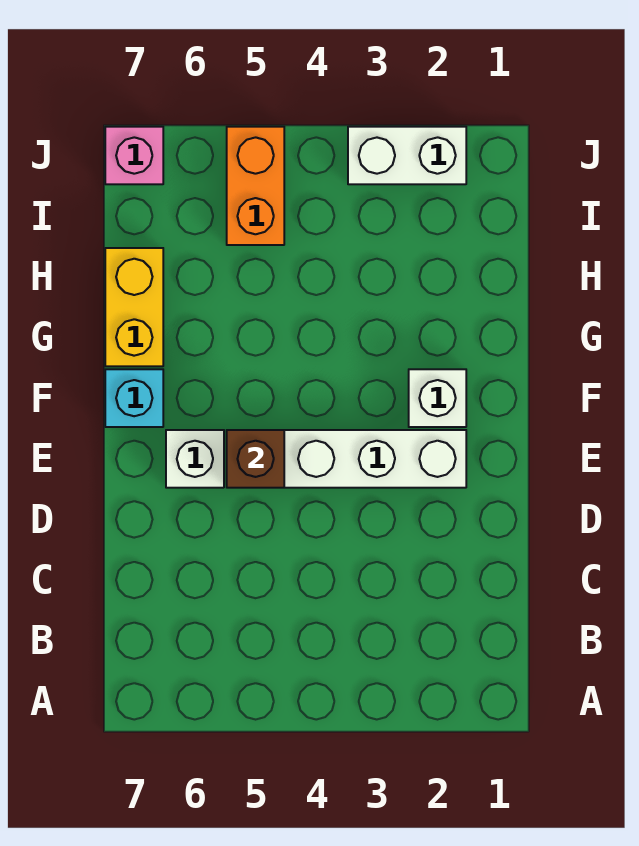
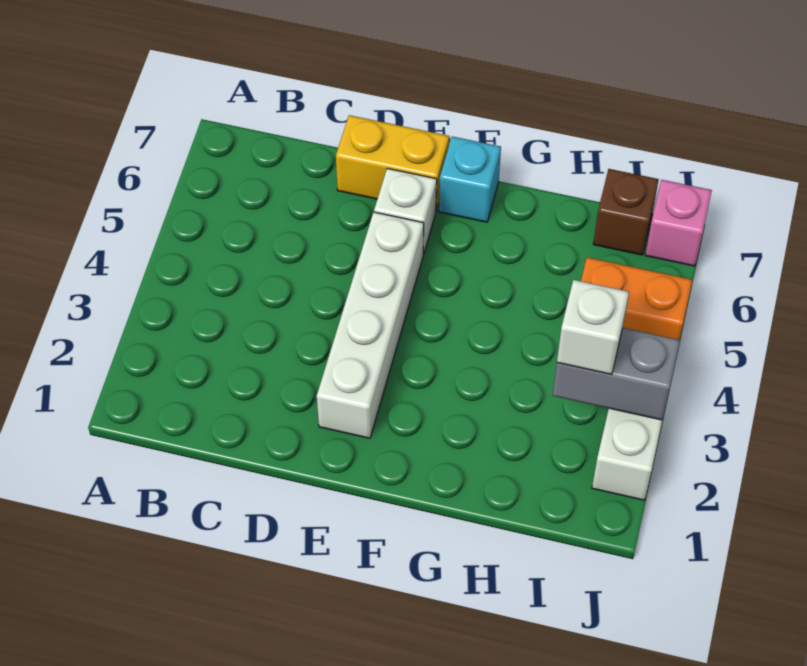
brown brick E5 level 2 -> brown brick I7 level 1
white brick F2 level 1 -> white brick I3 level 3
yellow brick G7:H7 level 1 -> yellow brick D7:E7 level 1
none -> grey brick I3:J3 level 2

